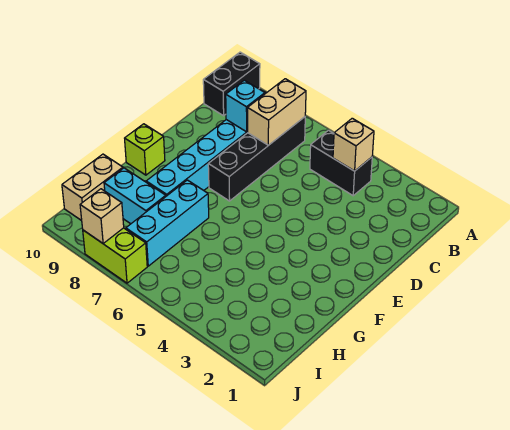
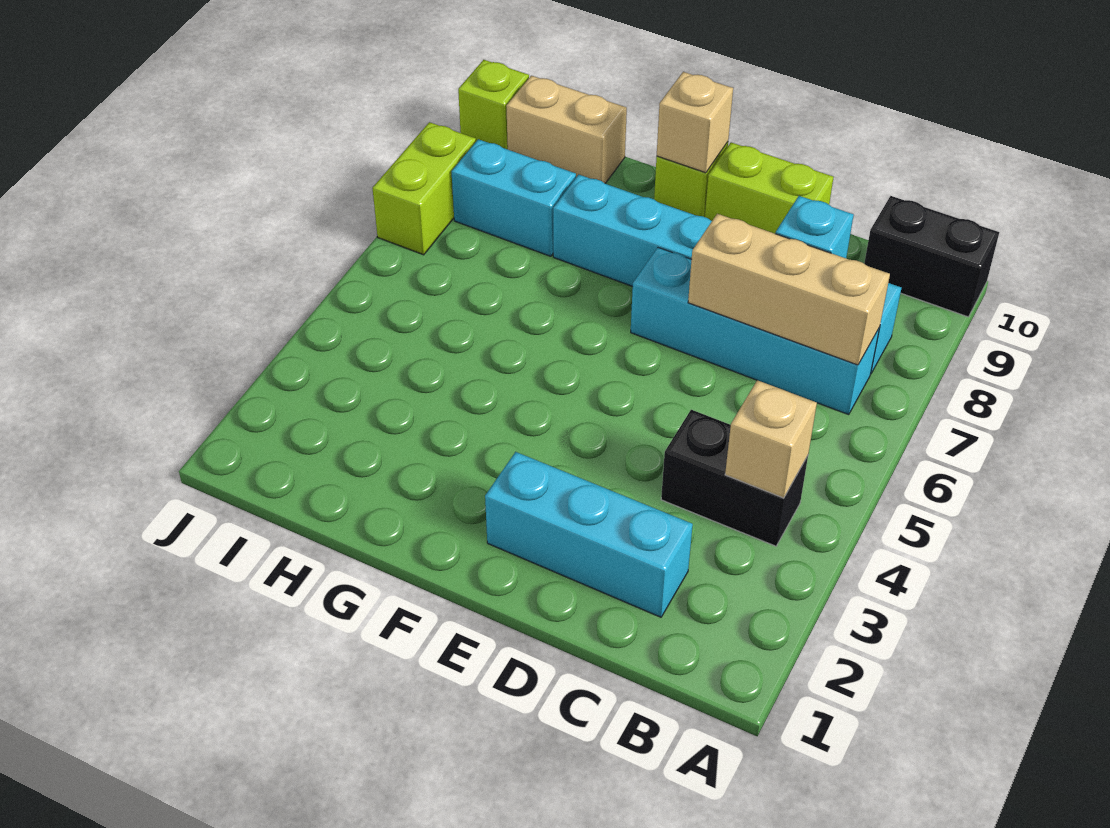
black brick B4:B5 level 1 -> black brick B4:C4 level 1
black brick B7:E7 level 1 -> cyan brick B7:E7 level 1
tan brick B7:C7 level 2 -> tan brick B7:D7 level 2
none -> lime brick D10:E10 level 1
cyan brick G7:I7 level 1 -> cyan brick C2:E2 level 1
cyan brick H8:H9 level 1 -> cyan brick H8:I8 level 1
tan brick J8 level 2 -> tan brick F10 level 2
none -> lime brick J10 level 1

